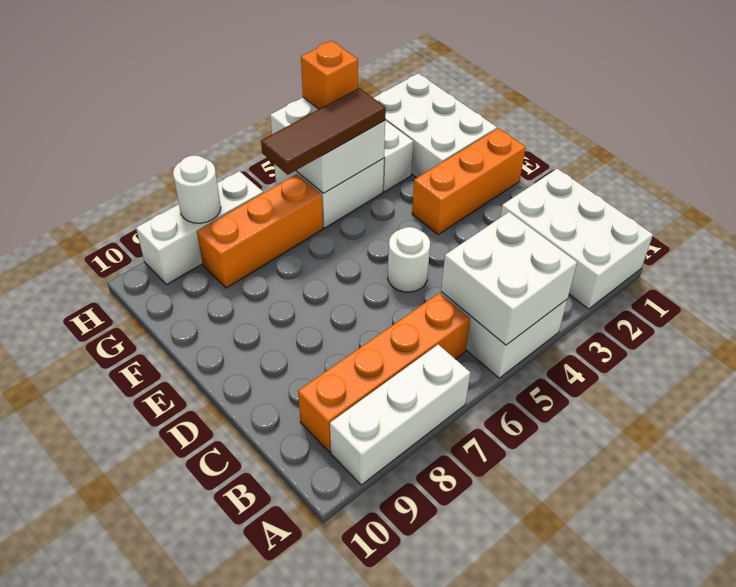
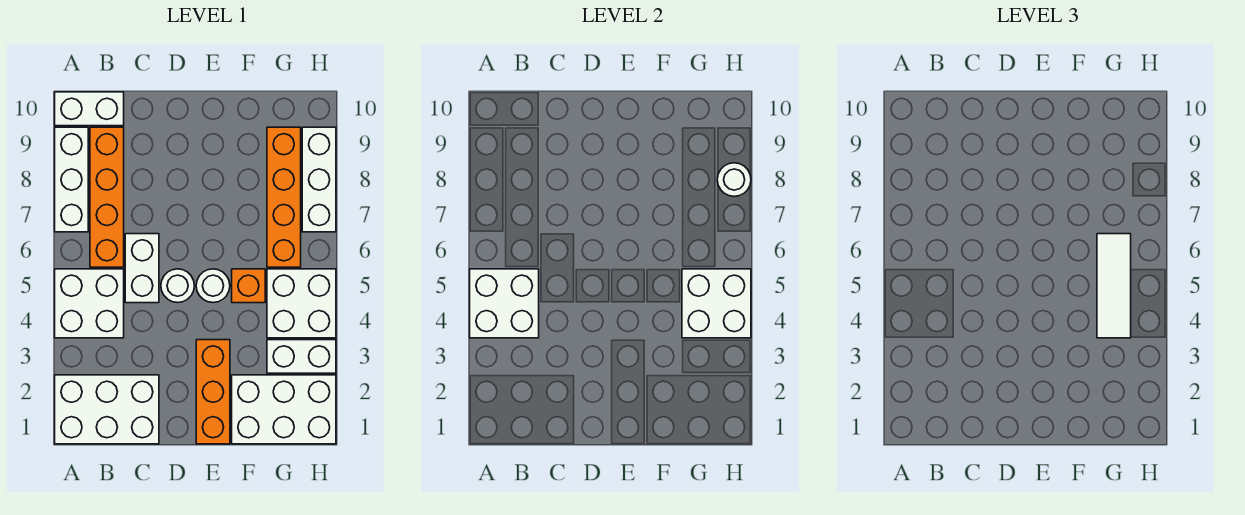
none -> white brick A10:B10 level 1
none -> white brick C5:C6 level 1
none -> white round brick E5 level 1
brown tile G4:G6 level 3 -> white tile G4:G6 level 3
orange brick G6:G8 level 1 -> orange brick G6:G9 level 1
orange brick H4 level 3 -> orange brick F5 level 1

